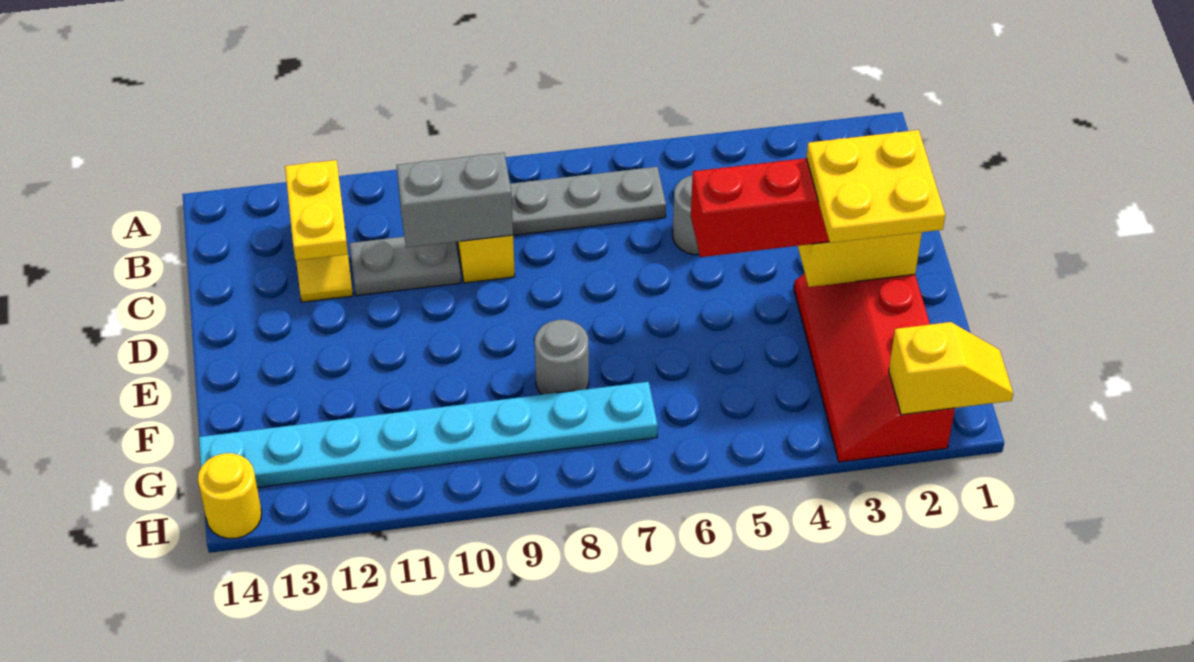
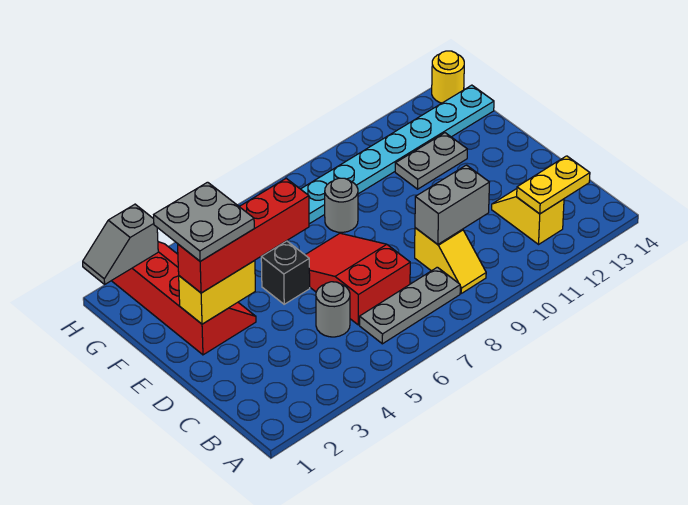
yellow plate B12:C12 level 2 -> yellow plate B12:B13 level 2
none -> red slope C6:E7 level 1 top C
grey plate C10:C11 level 1 -> grey plate F11:F12 level 1
yellow plate E2:F3 level 4 -> grey plate E2:F3 level 4
none -> black brick E5 level 1
yellow slope H1:H2 level 2 top 2 -> grey slope H1:H2 level 2 top 2

